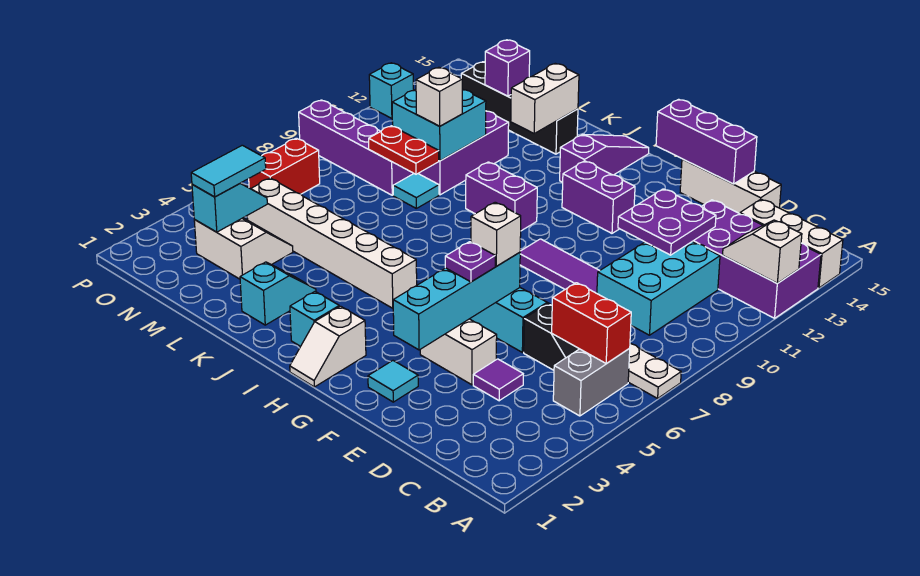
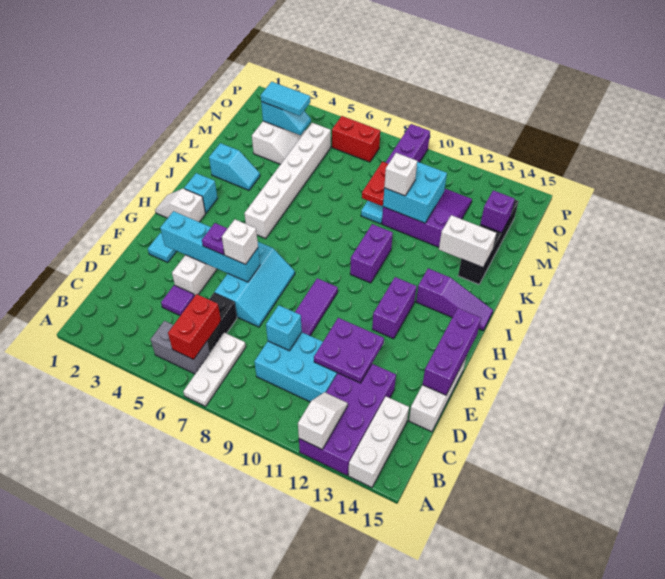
cyan brick P12 level 1 -> cyan brick D9 level 2

